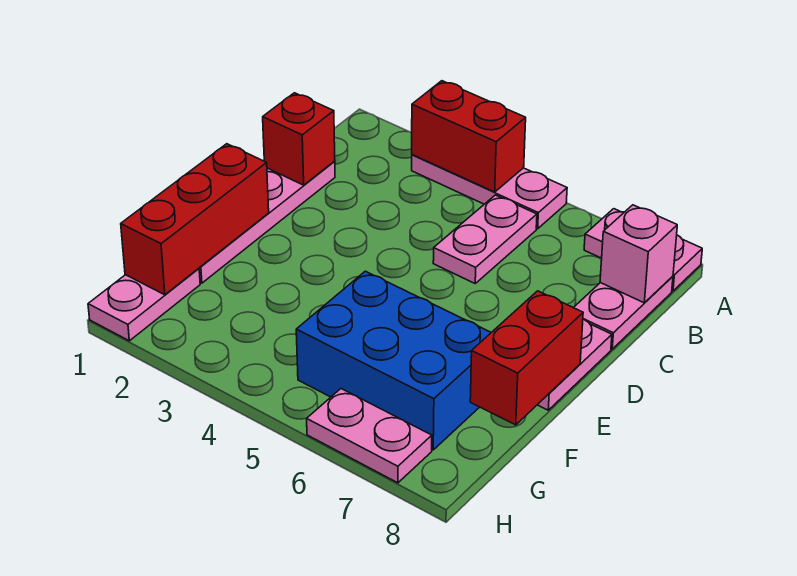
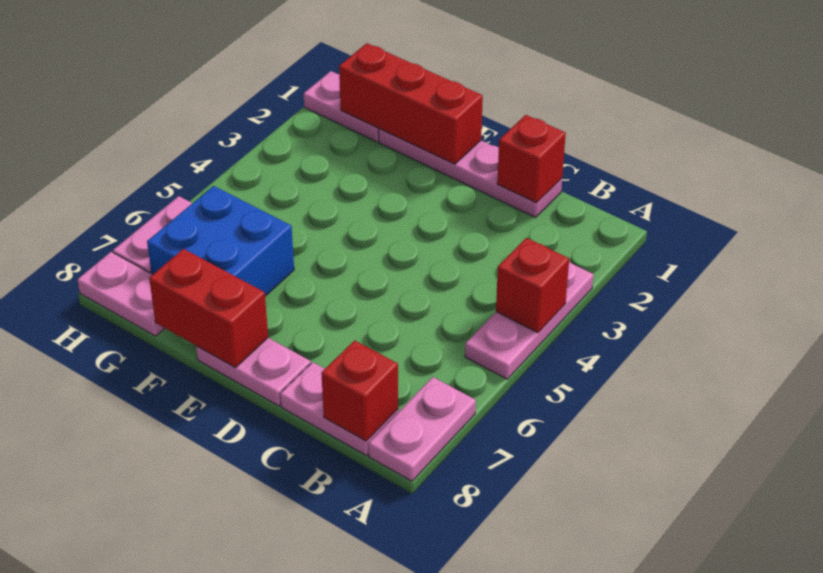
red brick A3:A4 level 2 -> red brick A4 level 2
pink plate B5:C5 level 1 -> pink plate G8:H8 level 1
pink brick B8 level 2 -> red brick B8 level 2
blue brick F5:G7 level 1 -> blue brick F6:G7 level 1

